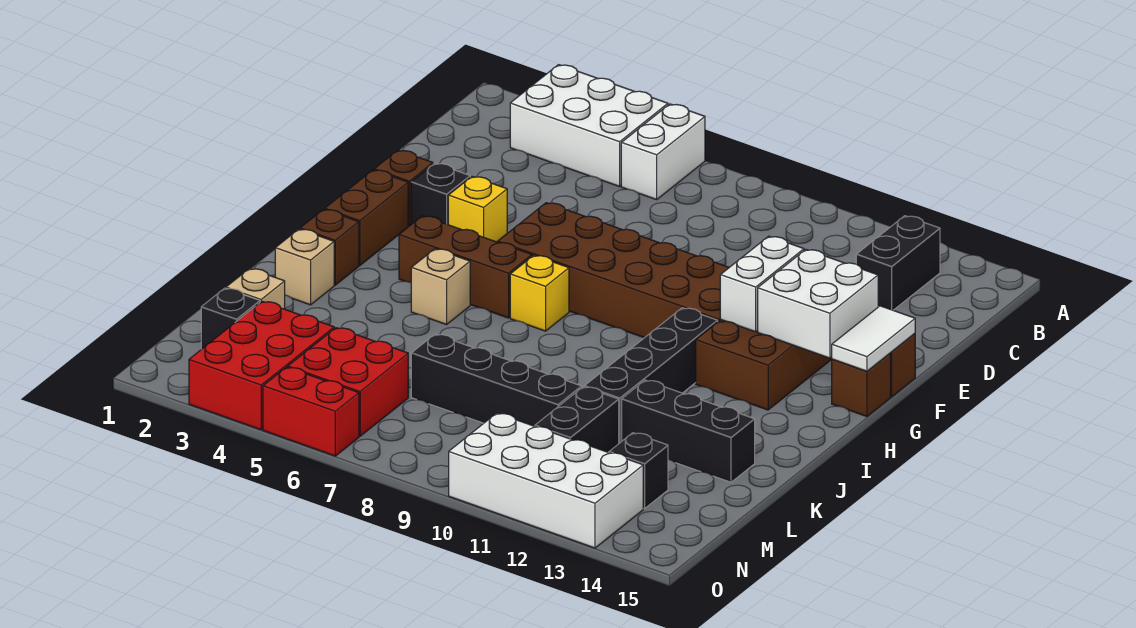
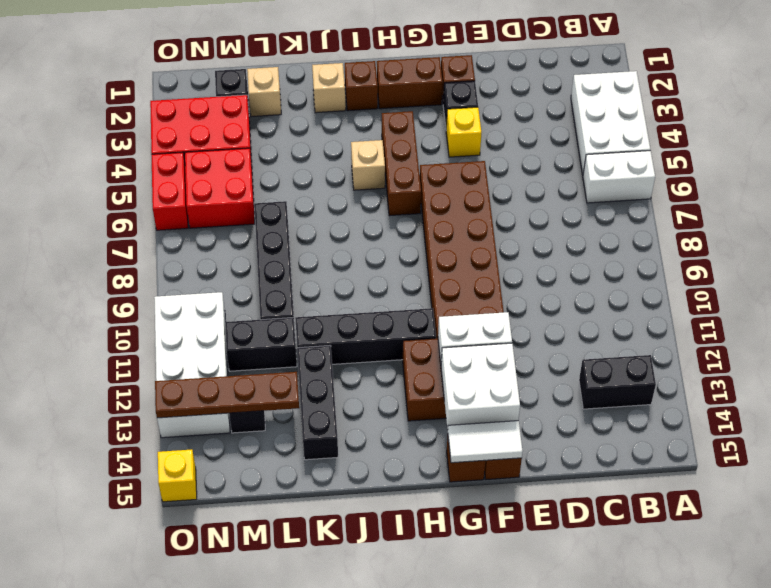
yellow brick H7 level 1 -> yellow brick O15 level 1
none -> brown plate L13:O13 level 2

